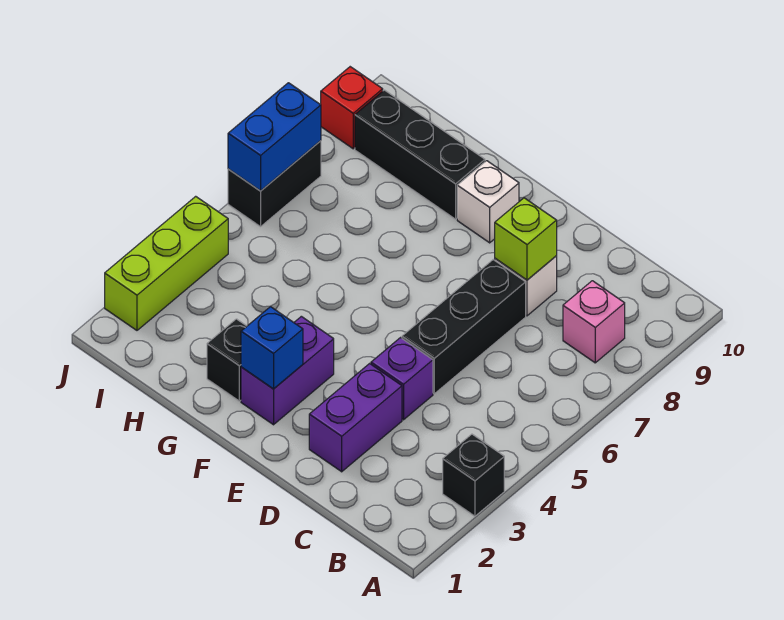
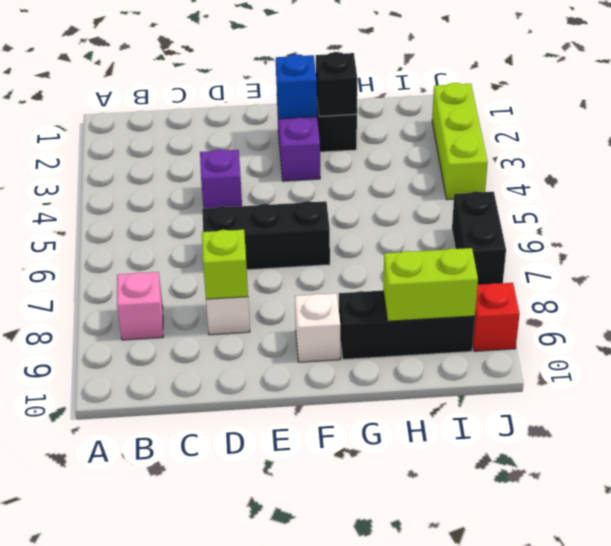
black brick A3 level 1 -> black brick G2 level 2
purple brick D2:D3 level 1 -> none
black brick D5:D7 level 1 -> black brick D6:F6 level 1
none -> lime brick H9:I9 level 2
blue brick J6:J7 level 2 -> none

